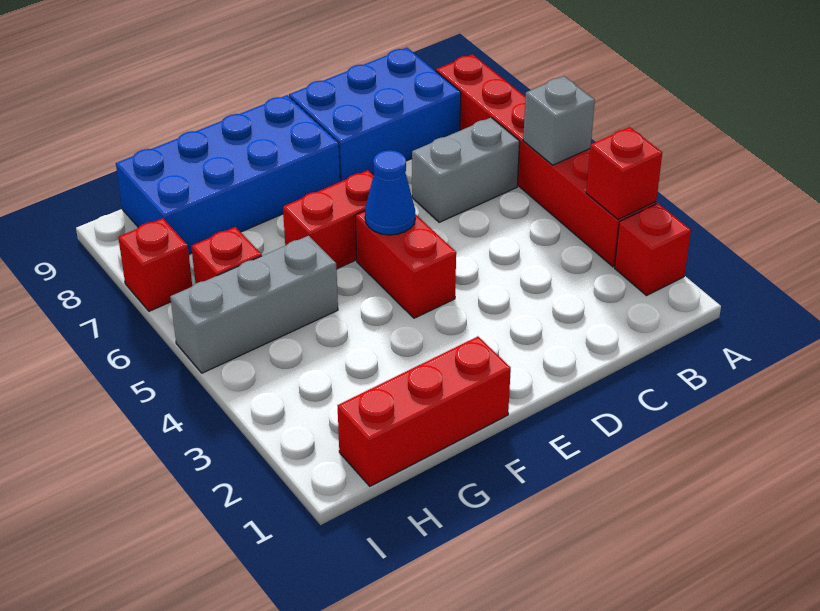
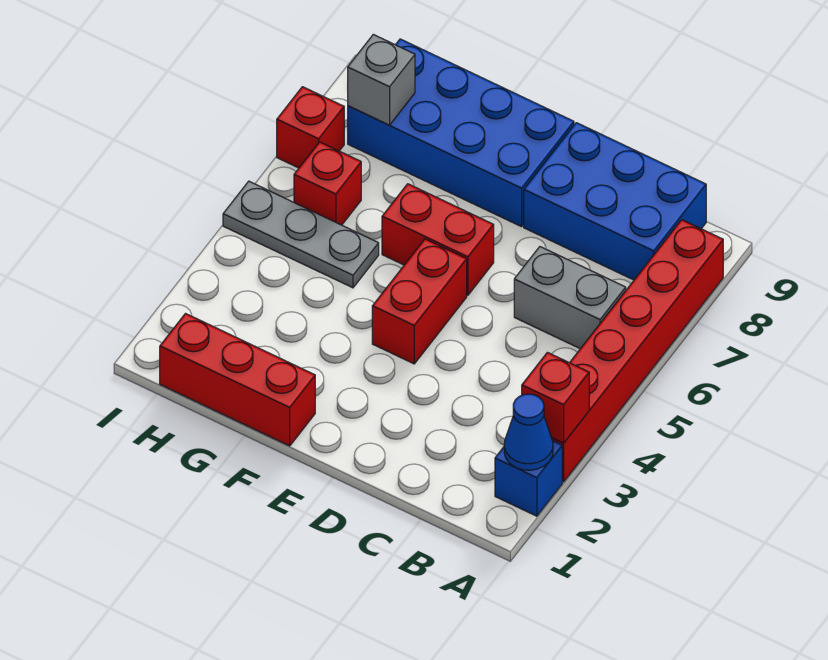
red brick A2 level 1 -> blue brick A2 level 1
grey brick A5 level 2 -> grey brick H8 level 2
blue cone E5 level 2 -> blue cone A2 level 2
grey brick G5:I5 level 1 -> grey plate G5:I5 level 1

